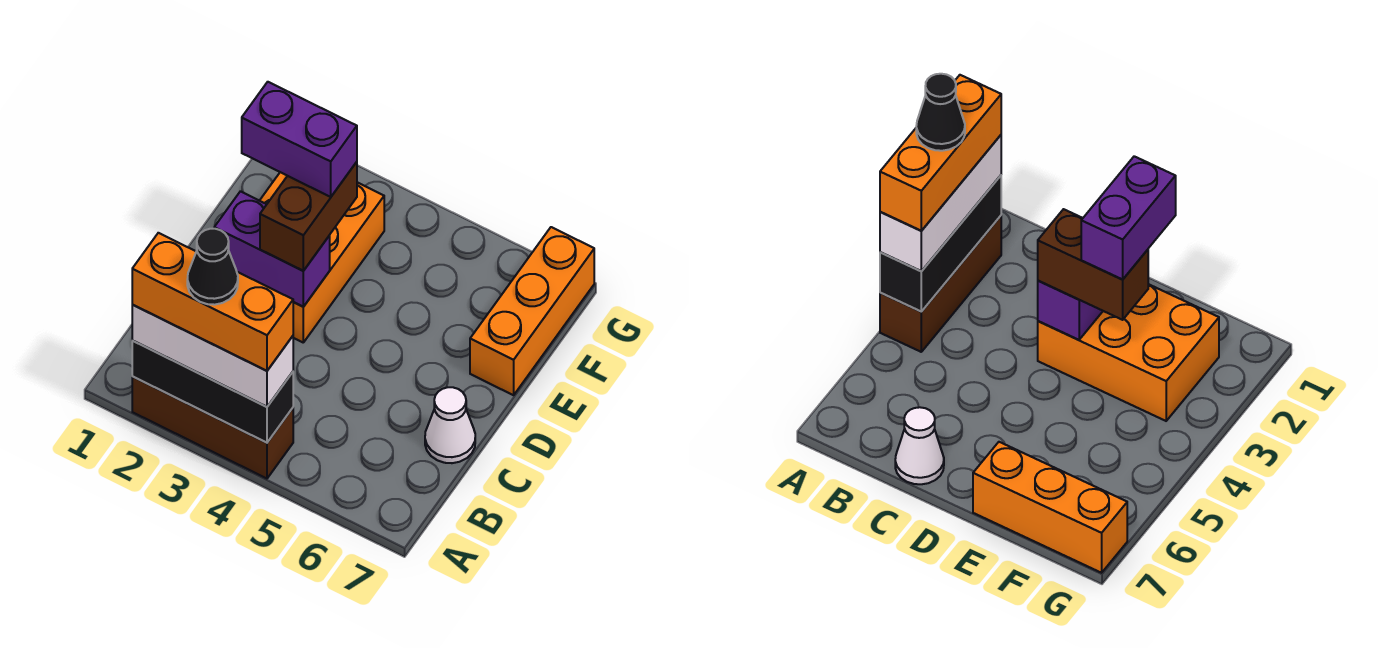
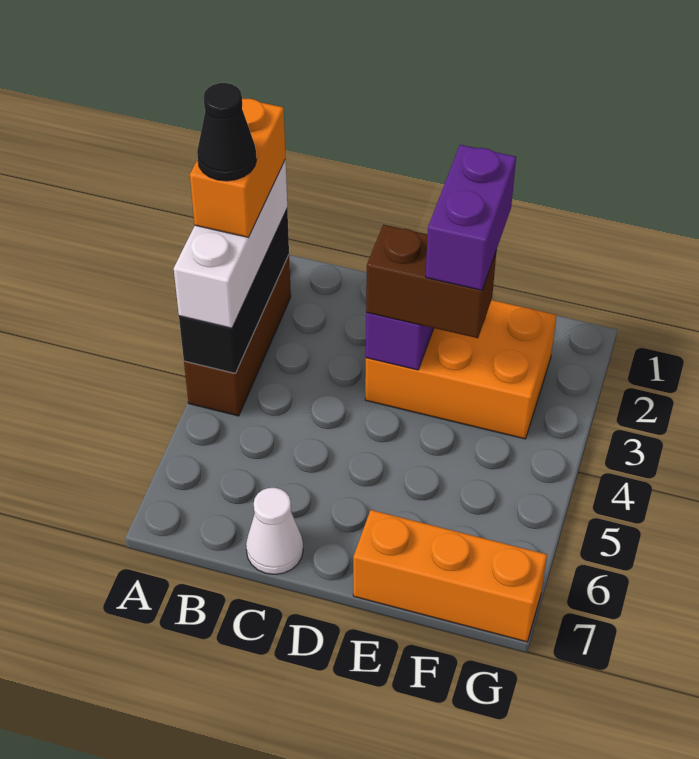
orange brick A2:A4 level 4 -> orange brick A2:A3 level 4

